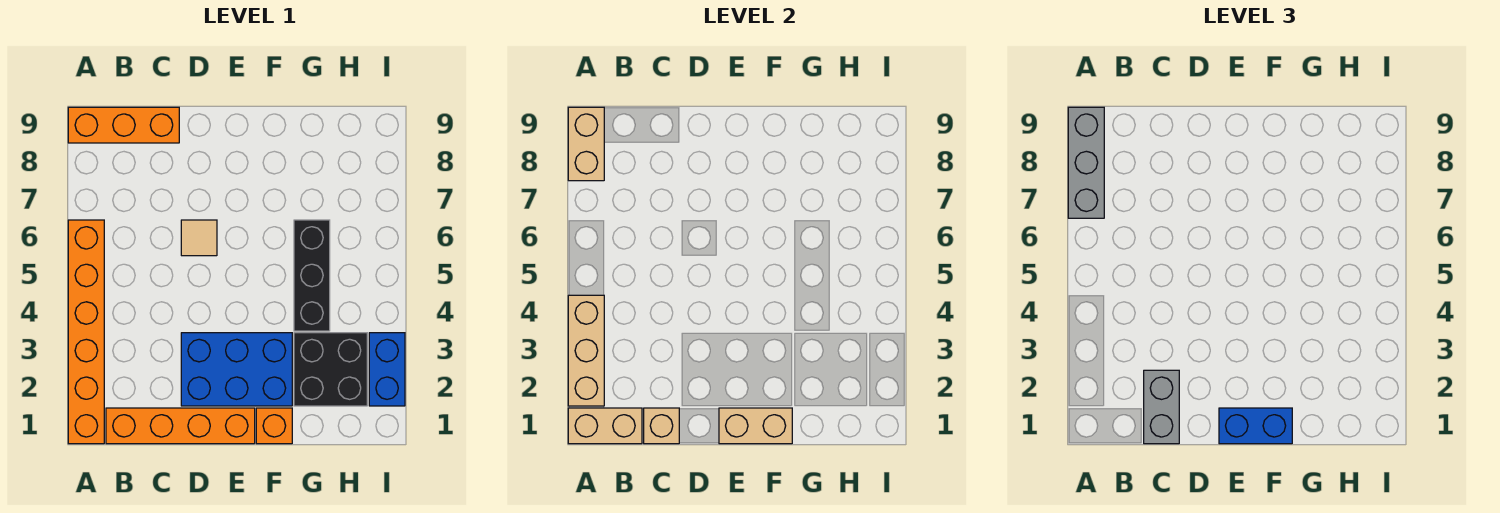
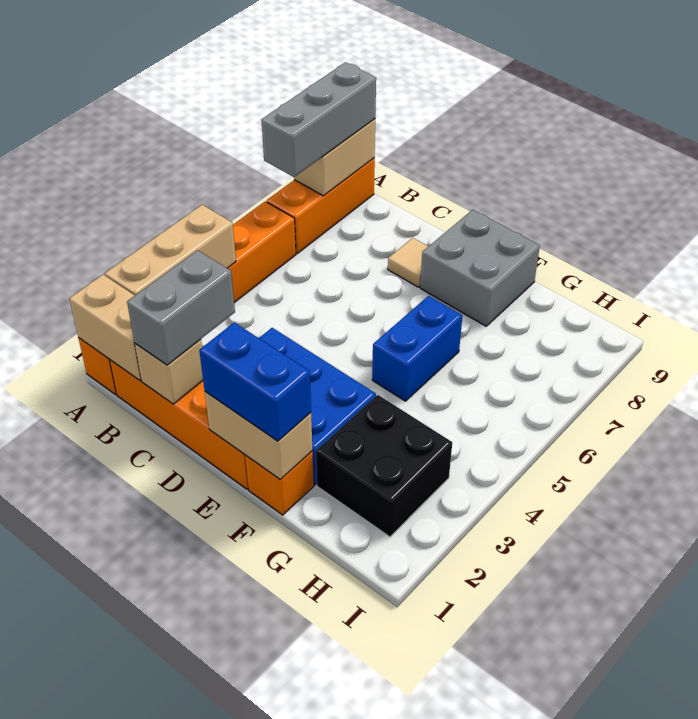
orange brick A9:C9 level 1 -> orange brick A7:A9 level 1
tan tile D6 level 1 -> tan tile D8 level 1
none -> grey brick E8:F9 level 1
black brick G4:G6 level 1 -> none
blue brick I2:I3 level 1 -> blue brick F5:F6 level 1

